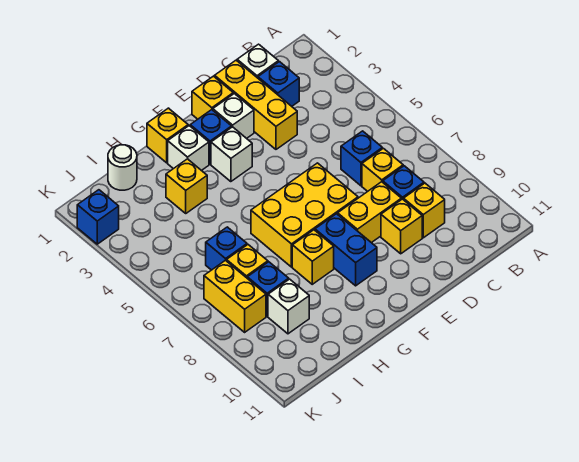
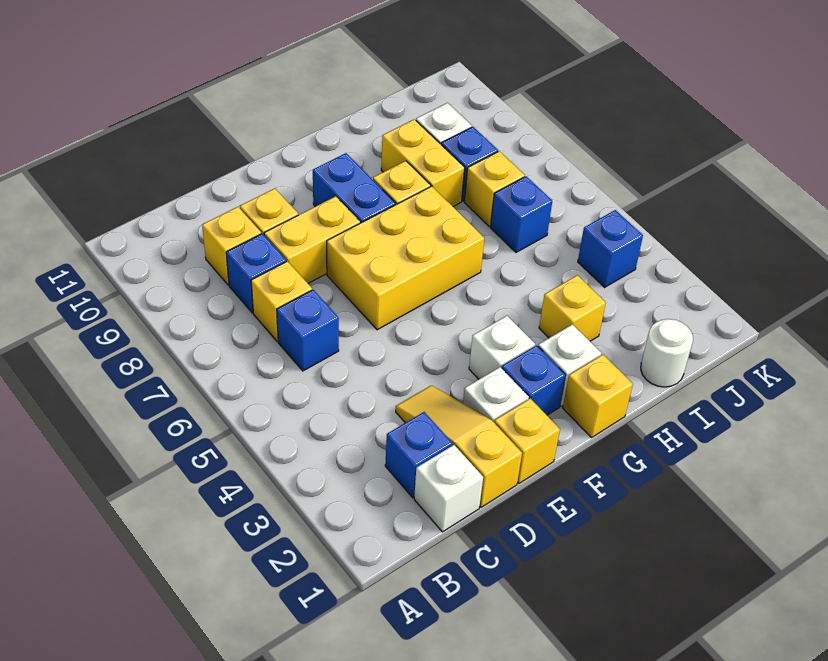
yellow brick D1:D3 level 1 -> yellow slope D1:D3 level 1 top 1
yellow brick J7:J8 level 1 -> yellow brick H8:H9 level 1
blue brick K2 level 1 -> blue brick J4 level 1

